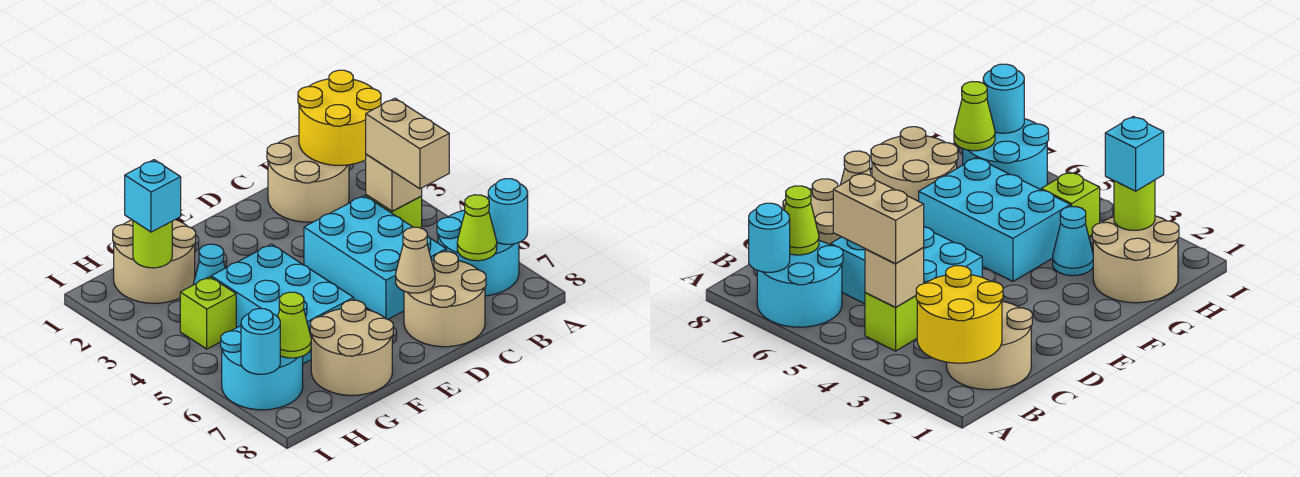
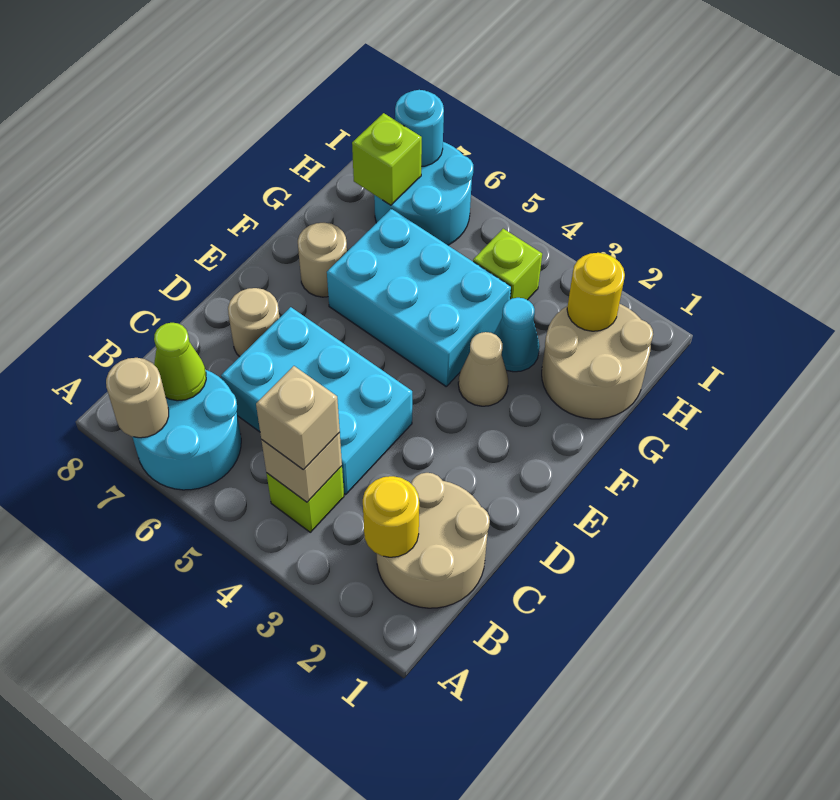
yellow round brick A1:B2 level 2 -> yellow round brick B2 level 2
cyan round brick A7 level 2 -> tan round brick A7 level 2
tan brick B4:B5 level 3 -> tan brick B4 level 3
tan round brick C7:D8 level 1 -> tan round brick D7 level 1
tan cone D7 level 2 -> tan cone F3 level 1
tan round brick F7:G8 level 1 -> tan round brick F7 level 1
lime round brick H2 level 2 -> yellow round brick H2 level 2
cyan brick H2 level 3 -> none
lime cone H7 level 2 -> lime brick H7 level 2

